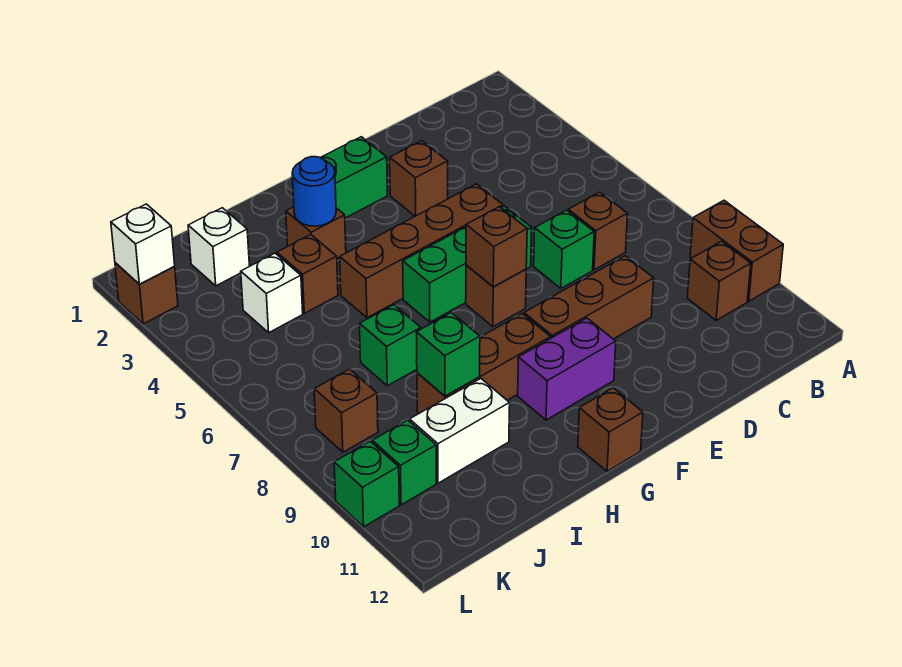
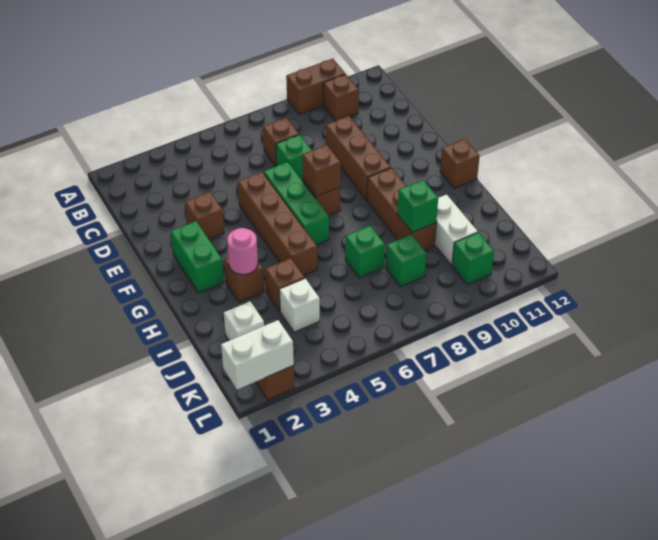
purple brick F10:G10 level 1 -> none
blue round brick H3 level 2 -> pink round brick H3 level 2
brown brick K8 level 1 -> none
white brick L2 level 2 -> white brick L1:L2 level 2
green brick L10 level 1 -> green brick J8 level 1

